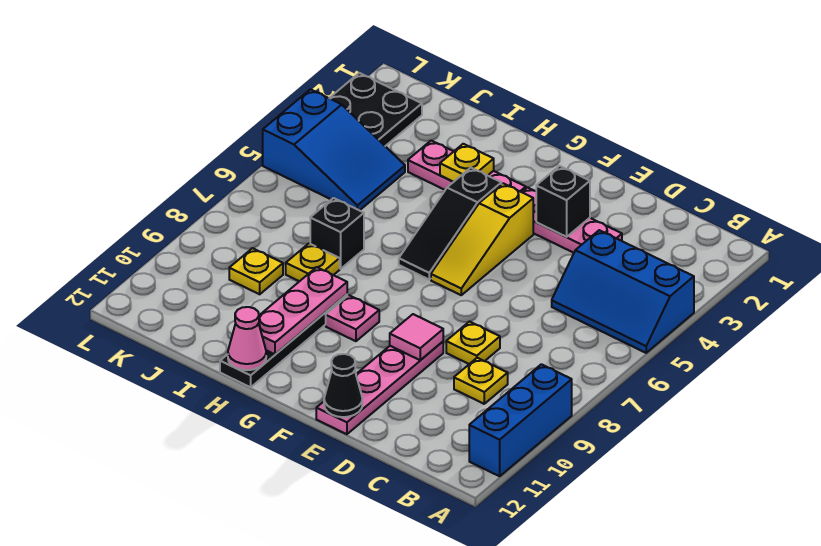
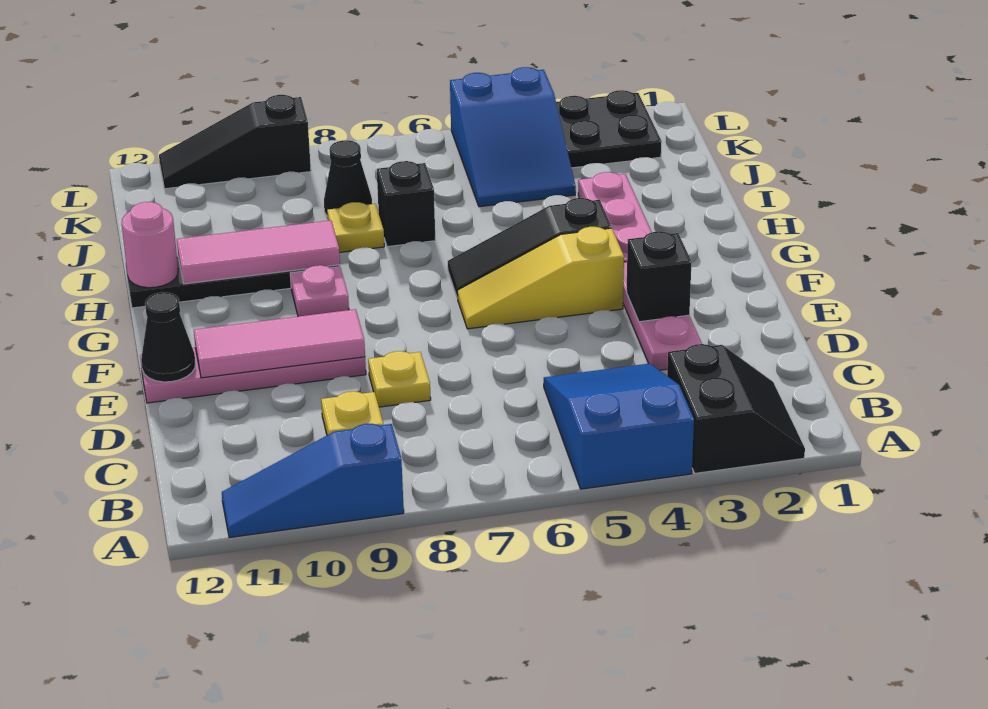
none -> black slope A2:B3 level 1 top 3
blue slope A4:C5 level 1 top 4 -> blue slope A4:C5 level 1 top A
blue brick A9:A11 level 1 -> blue slope A9:A11 level 1 top 9
pink tile E9 level 2 -> pink tile E9:E11 level 2
yellow plate H3 level 2 -> none
pink plate H9:H11 level 2 -> pink tile H9:H11 level 2
pink cone H12 level 2 -> pink round brick H12 level 2
none -> black cone J8 level 1
yellow plate J9 level 1 -> none
none -> black slope L9:L11 level 1 top 9

